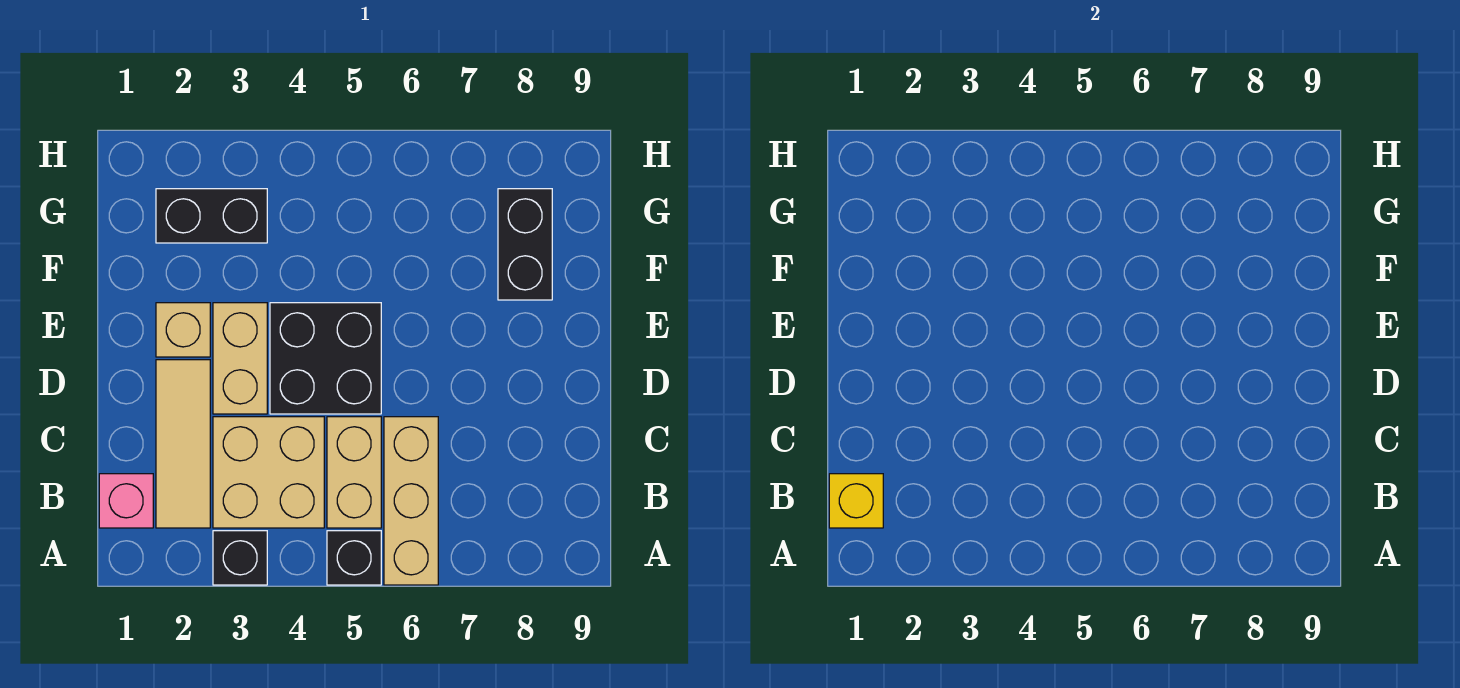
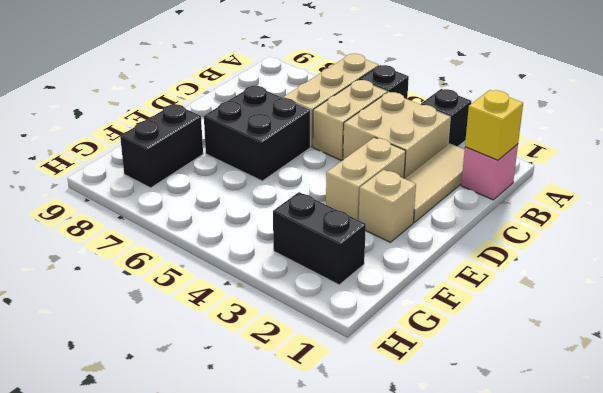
black brick D4:E5 level 1 -> black brick D6:E7 level 1

